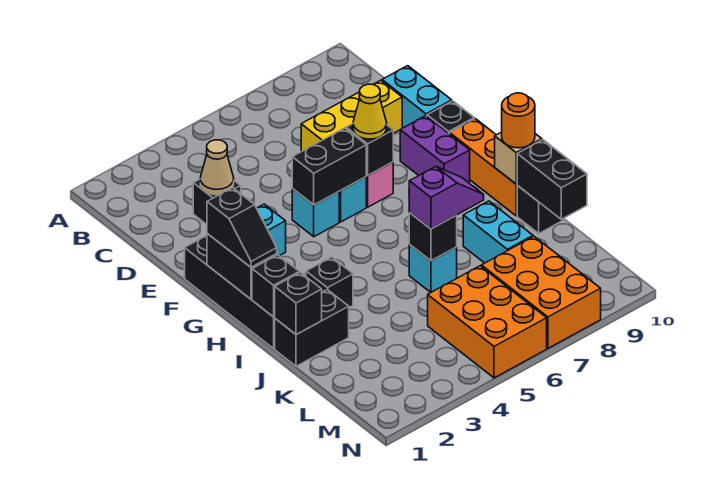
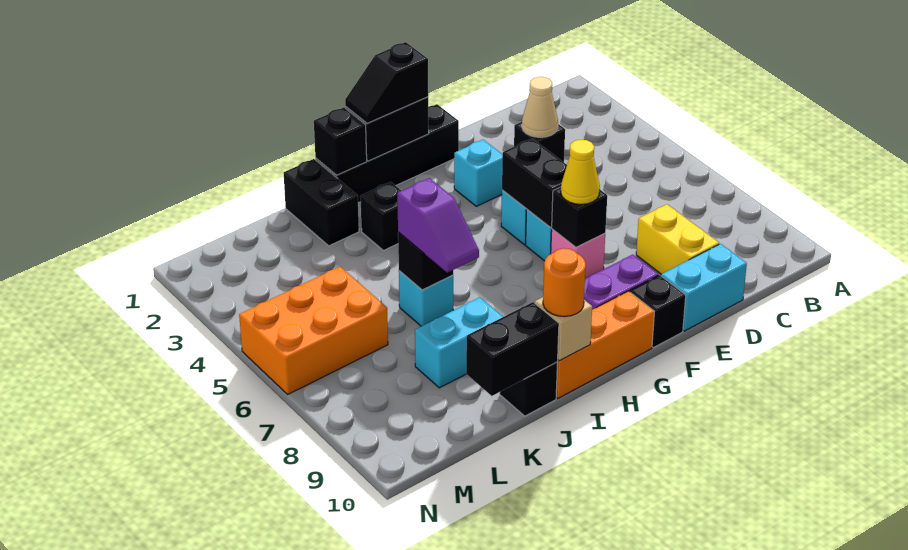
yellow brick D7:D9 level 1 -> yellow brick D8:D9 level 1
black brick J1 level 2 -> none
orange brick L7:N8 level 1 -> none

